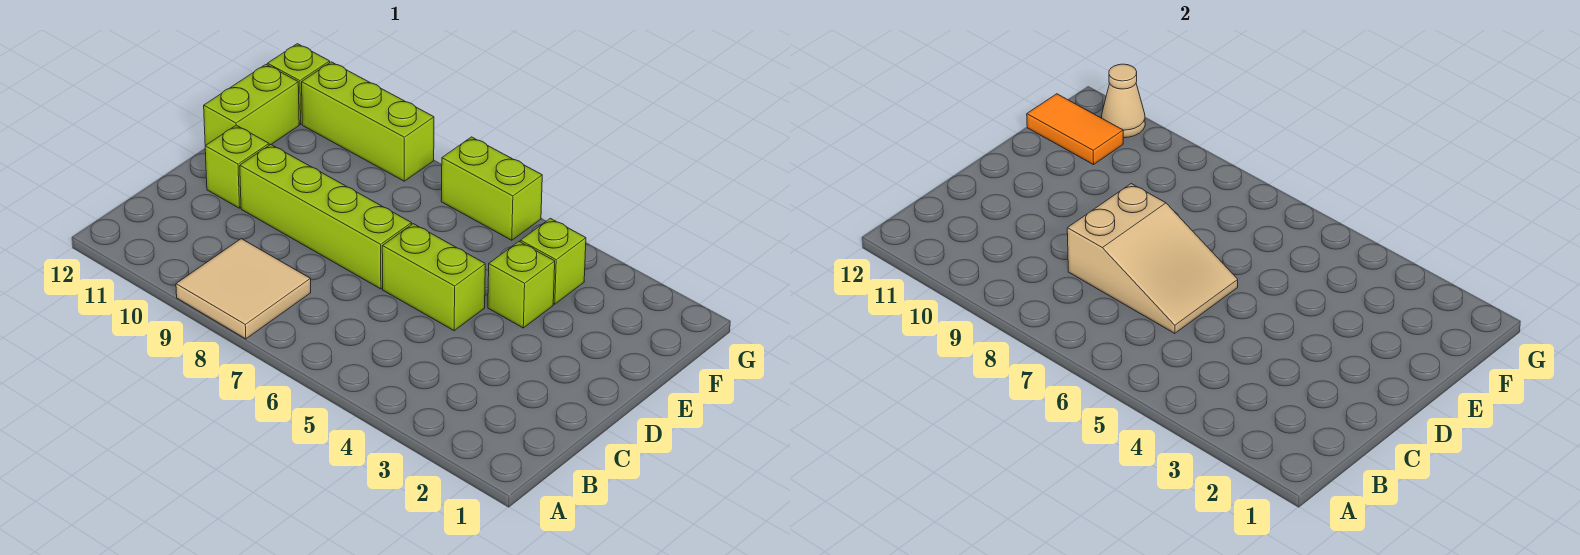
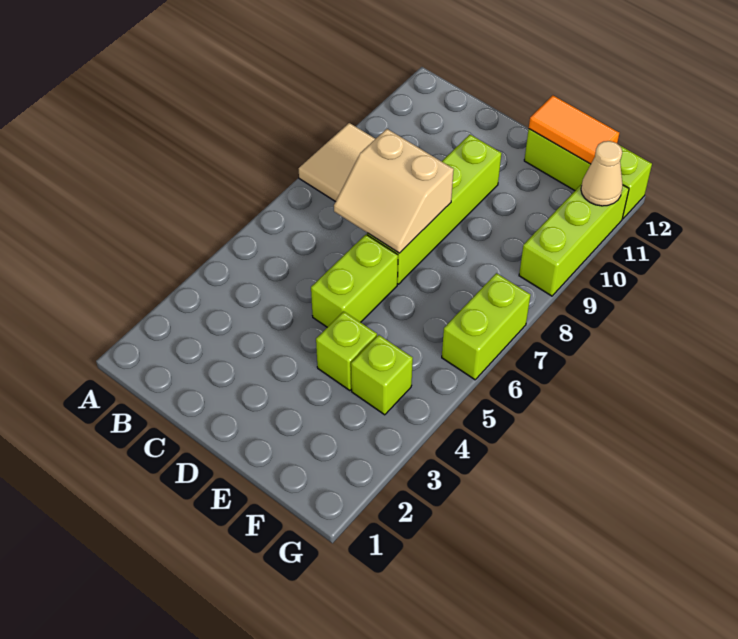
tan slope C6:D8 level 2 top 8 -> tan slope C7:D8 level 2 top 8
lime brick D11 level 1 -> none
orange tile F11:F12 level 2 -> orange tile E12:F12 level 2

